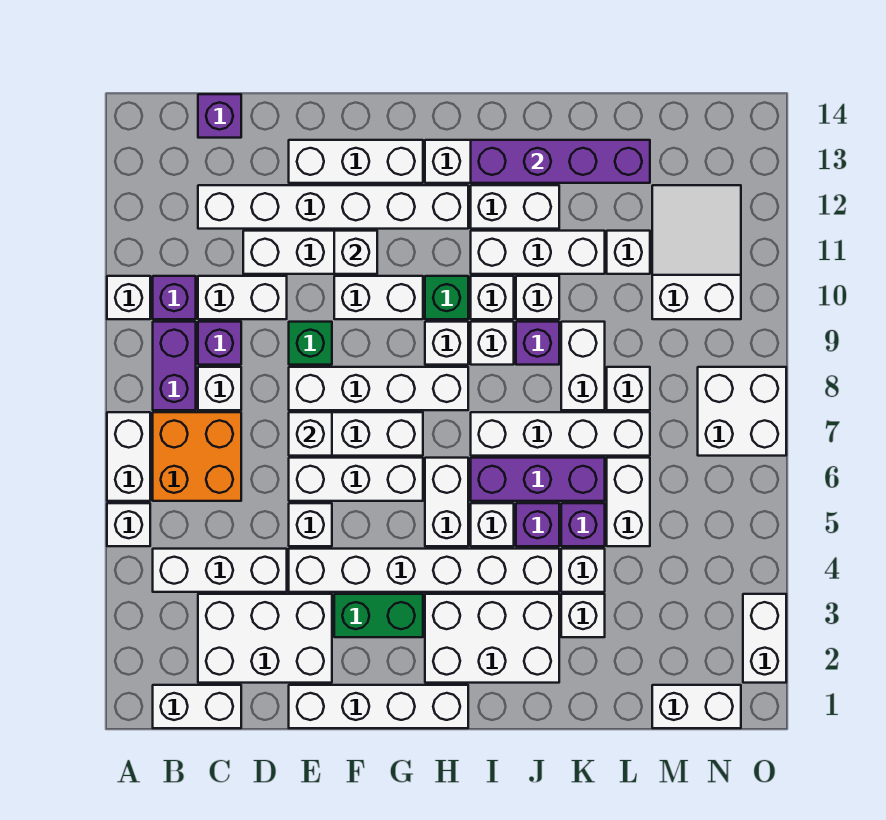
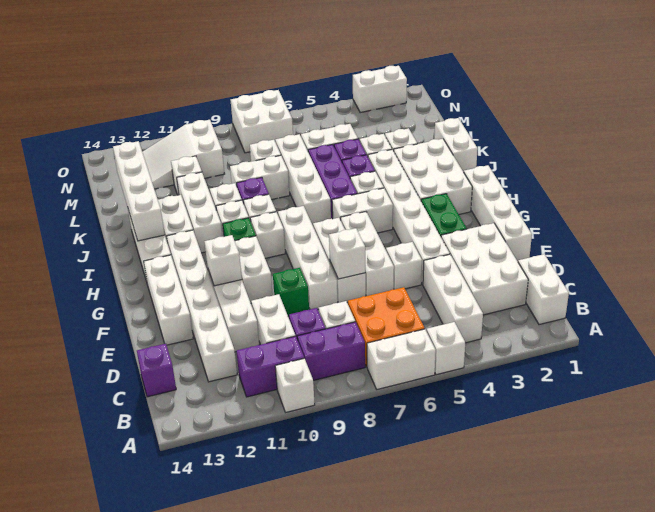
purple brick B10 level 1 -> purple brick B10:B11 level 1
purple brick I13:L13 level 2 -> white brick I13:L13 level 2
white brick M1:N1 level 1 -> white brick J1:K1 level 1

